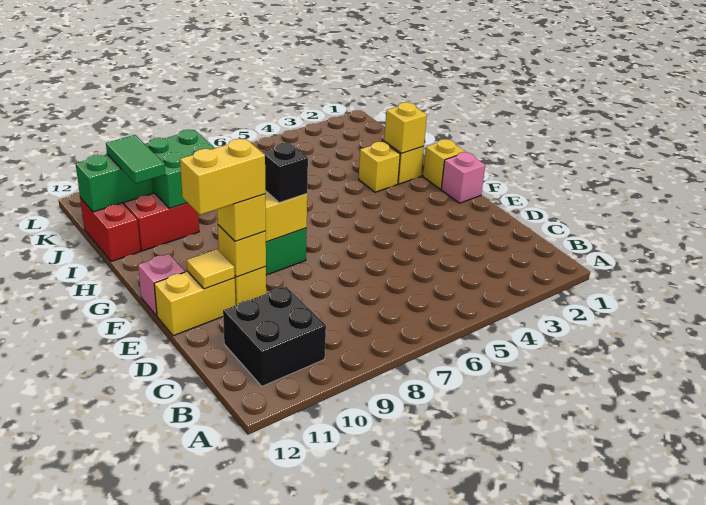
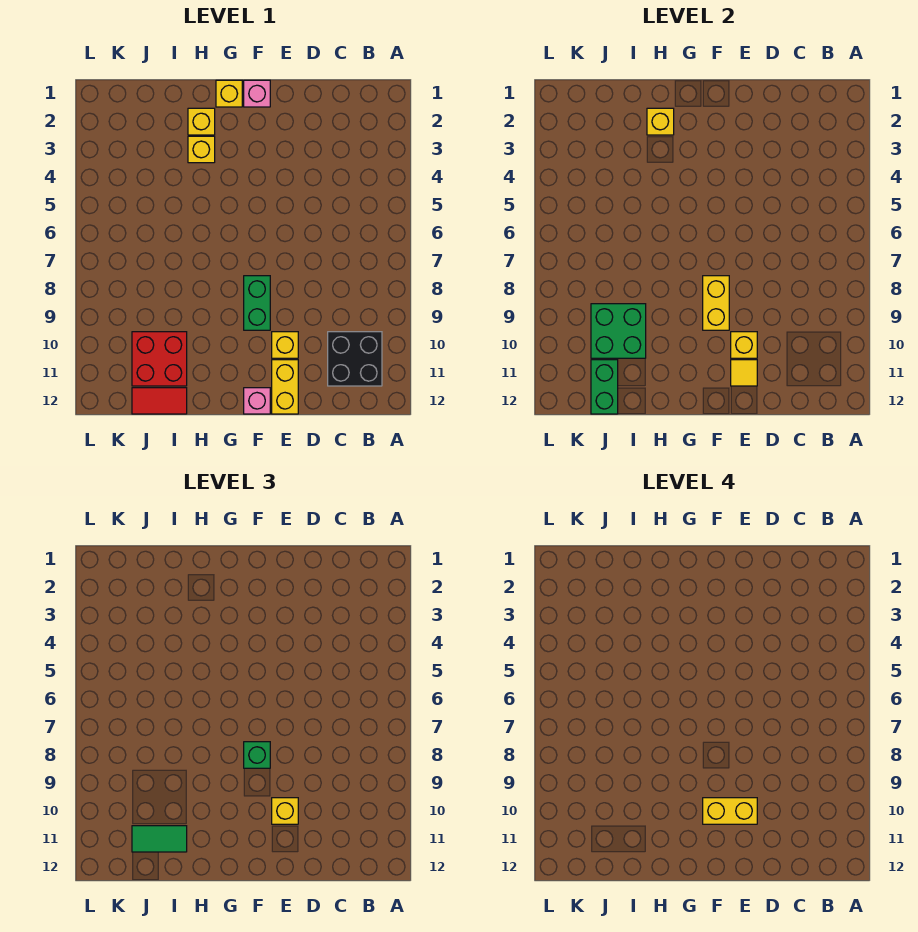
yellow brick E10:E11 level 4 -> yellow brick E10:F10 level 4
black brick F8 level 3 -> green brick F8 level 3
red brick I12:J12 level 1 -> red tile I12:J12 level 1

